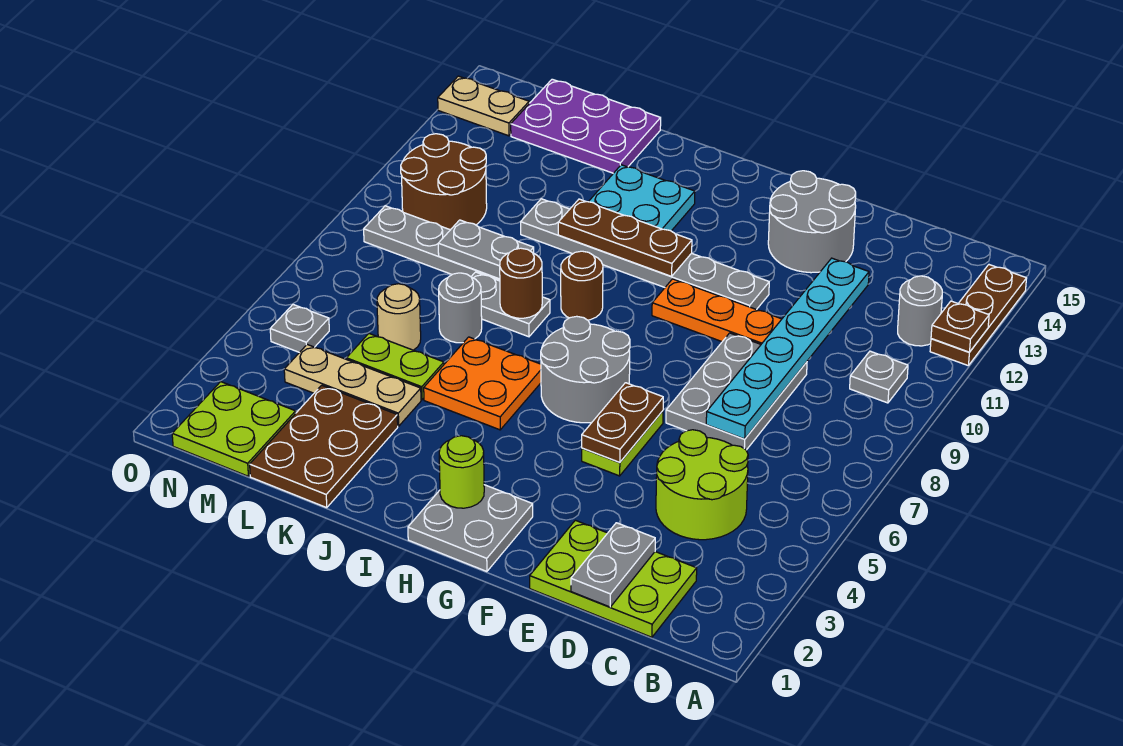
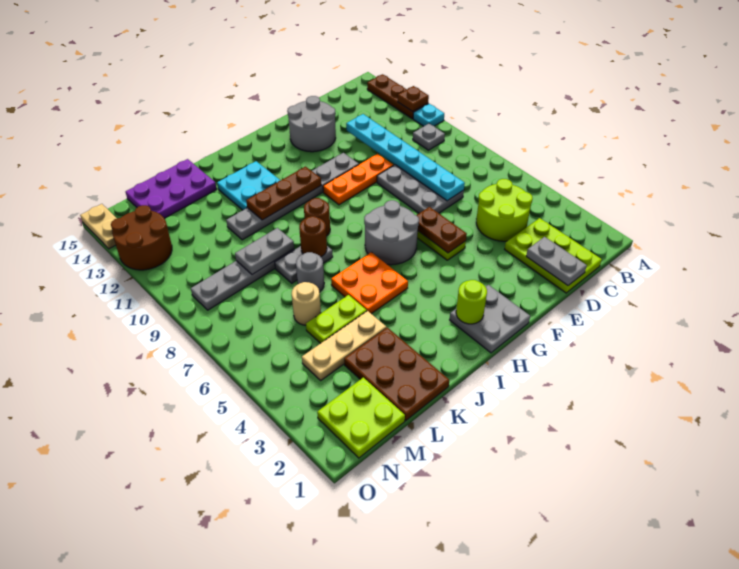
none -> cyan plate A11 level 1
grey round brick B12 level 1 -> none
lime plate C1:E2 level 1 -> lime plate C1:D3 level 1
brown round brick M10:N11 level 1 -> brown round brick N12:O13 level 1
grey plate N5 level 1 -> none
tan plate N14:O14 level 1 -> tan plate O14:O15 level 1

